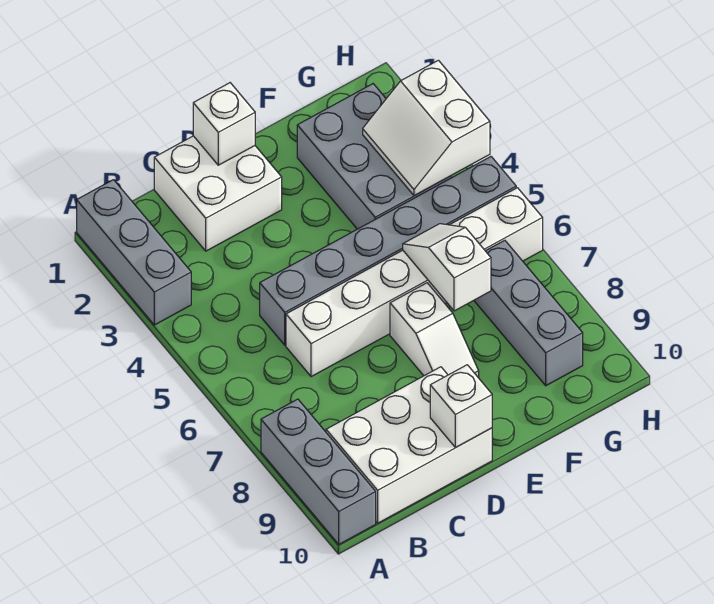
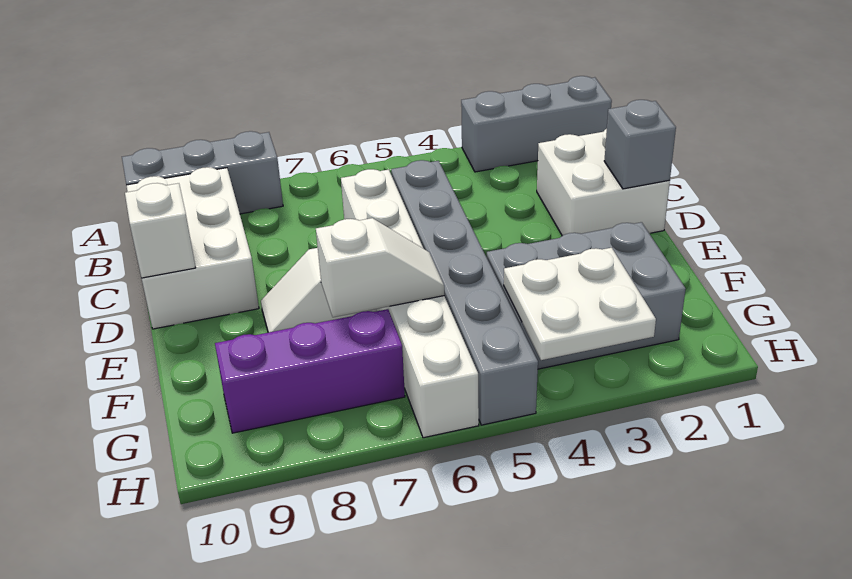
white brick D1 level 2 -> grey brick D1 level 2
white slope G3:H4 level 2 top H -> white plate G3:H4 level 2
grey brick G7:G9 level 1 -> purple brick G7:G9 level 1

